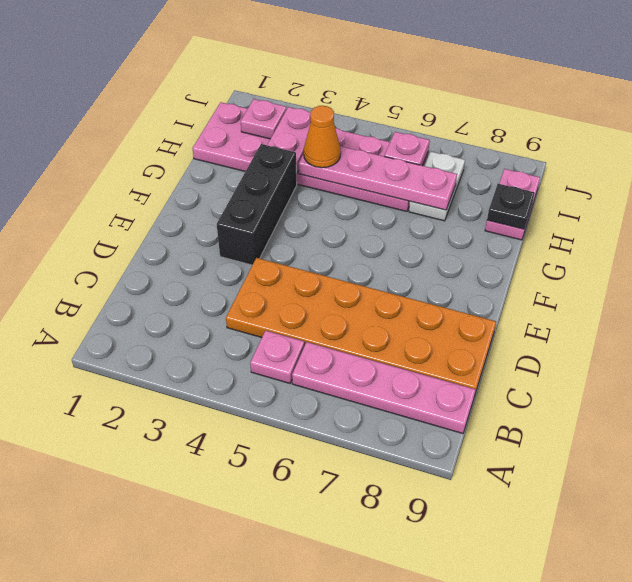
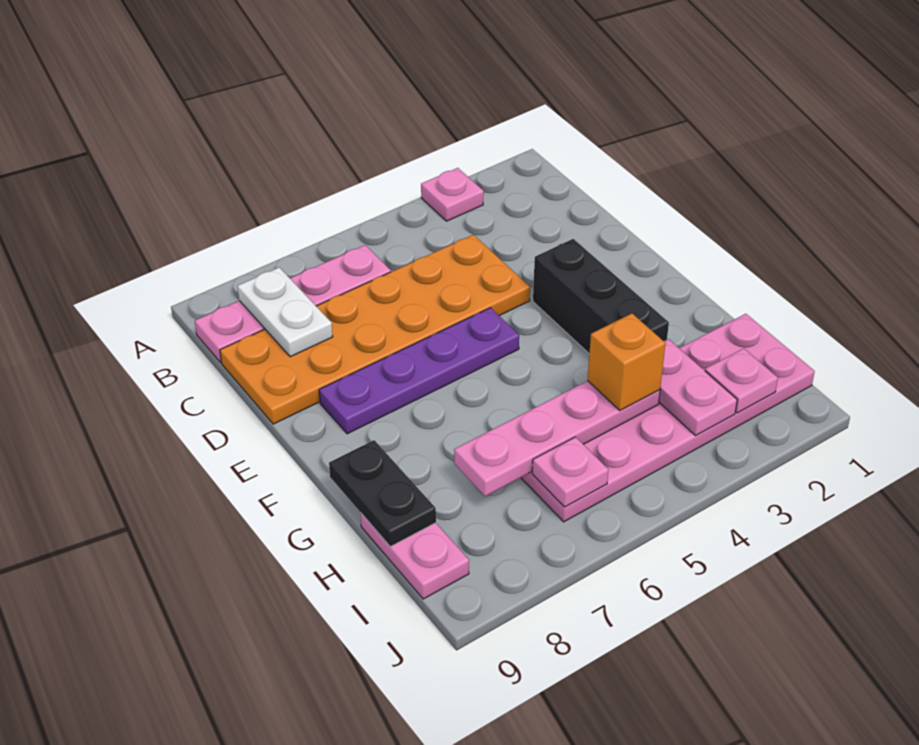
pink plate B5 level 1 -> pink plate A3 level 1
none -> purple plate E5:E8 level 1
orange cone H4 level 3 -> orange brick H4 level 3
white plate H7:I7 level 1 -> white plate B8:C8 level 2
black plate H9 level 2 -> black plate G9:H9 level 2

